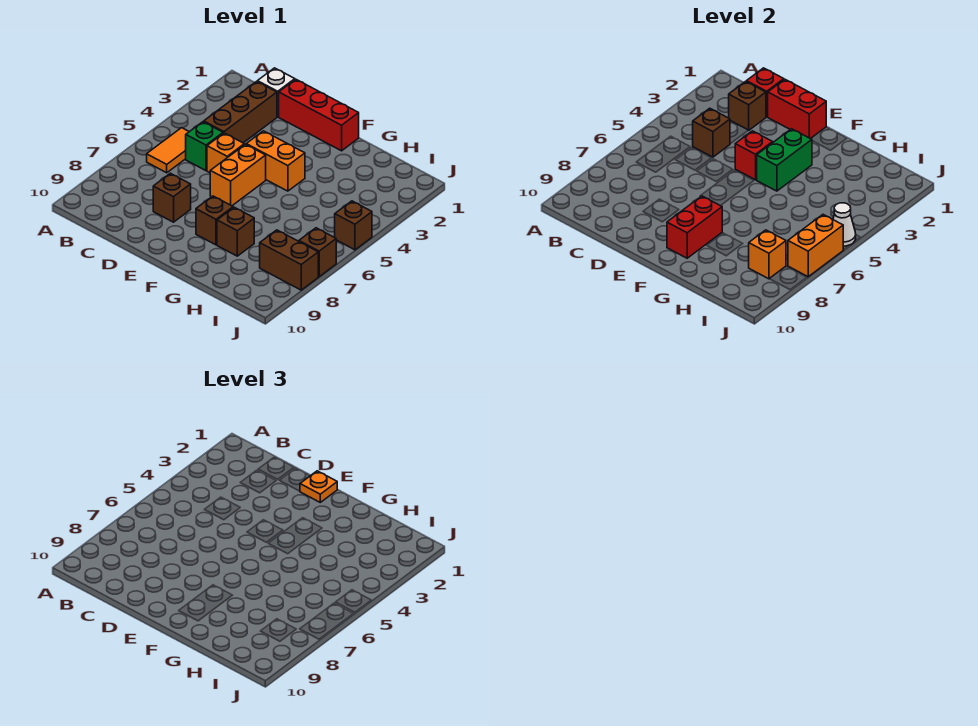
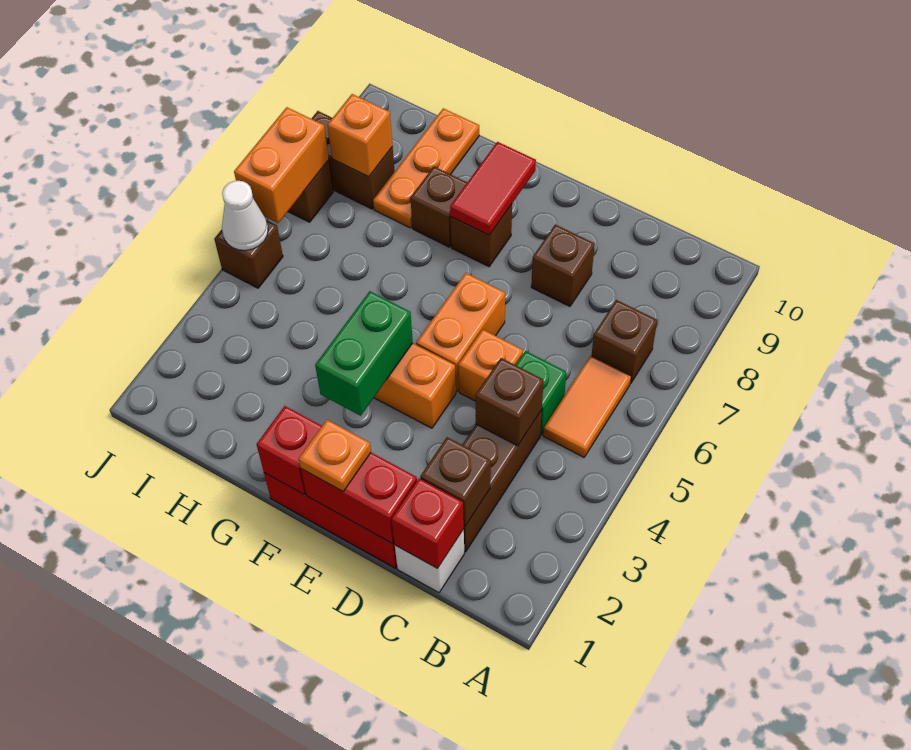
none -> brown brick B7 level 1
red brick E4 level 2 -> red brick F1 level 2
red brick F8:F9 level 2 -> red tile F8:F9 level 2
none -> orange plate H8:H10 level 1

